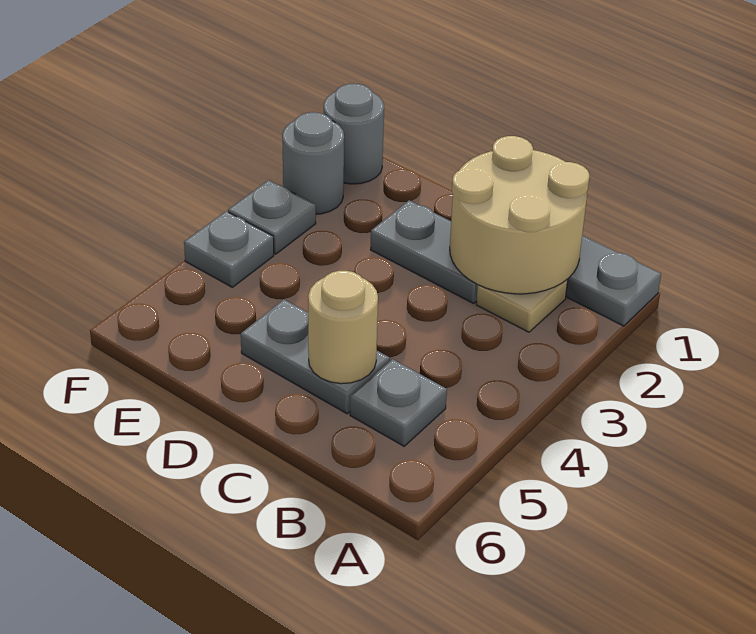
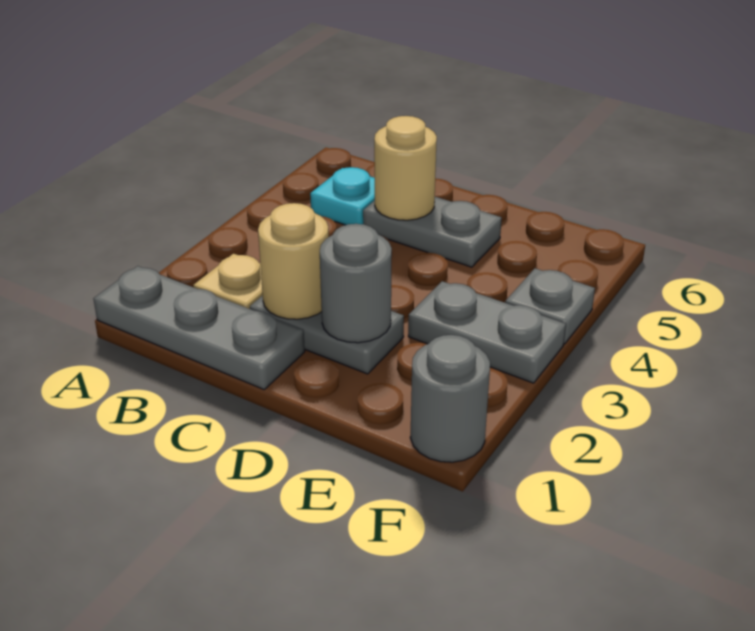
tan round brick B1:C2 level 2 -> tan round brick C2 level 2
grey plate B5 level 1 -> cyan plate B5 level 1
grey round brick F2 level 1 -> grey round brick D2 level 2
grey plate F3 level 1 -> grey plate E3:F3 level 1

